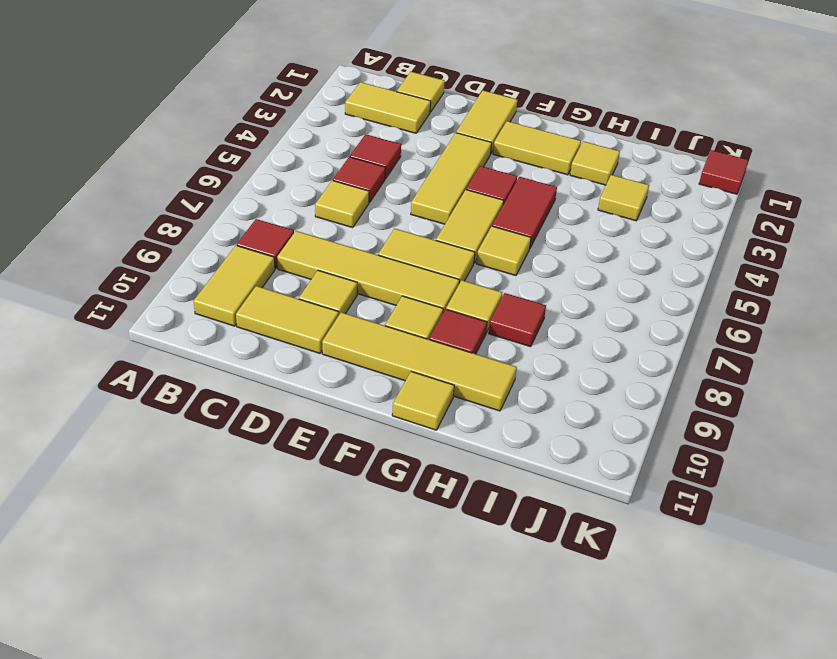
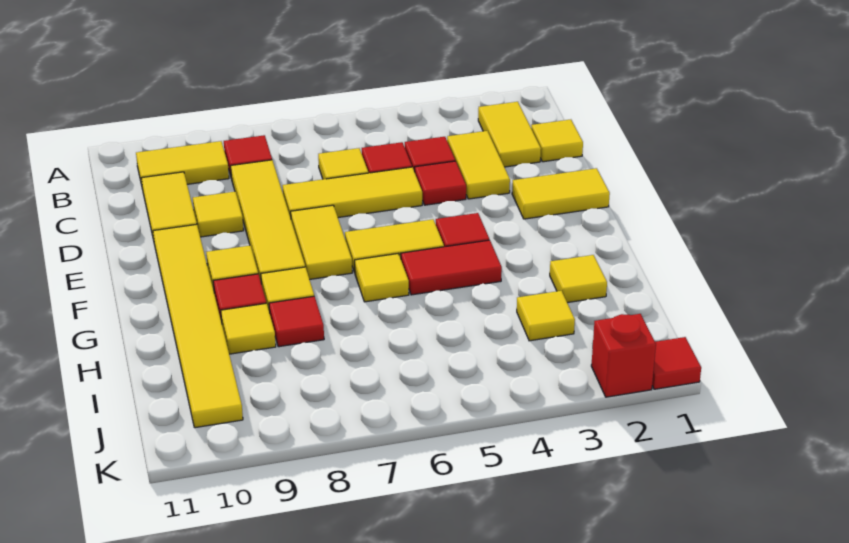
none -> red tile D4 level 1
yellow tile E3:E5 level 1 -> yellow tile D5:D7 level 1
yellow tile E10:H10 level 1 -> yellow tile E10:J10 level 1
yellow tile F2:G2 level 1 -> yellow tile C3:D3 level 1
yellow tile G11 level 1 -> yellow tile H9 level 1
none -> red brick K2 level 1

